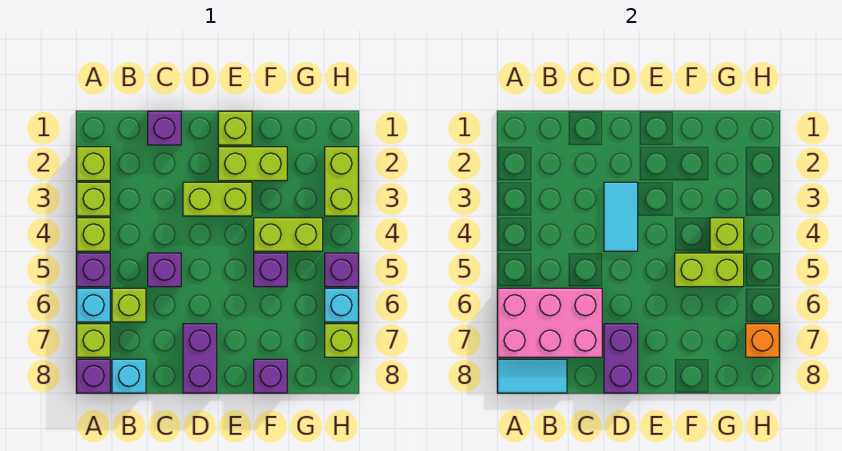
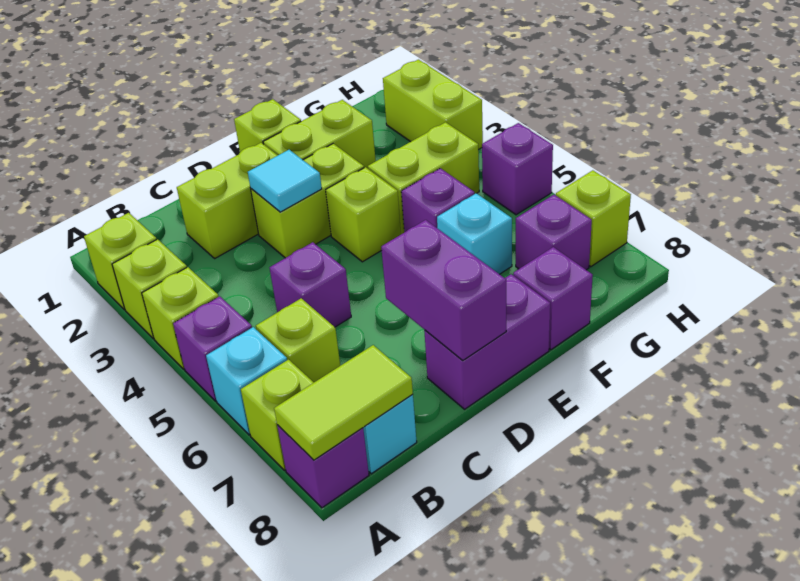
pink brick A6:C7 level 2 -> none
cyan tile A8:B8 level 2 -> lime tile A8:B8 level 2
purple brick C1 level 1 -> purple brick G7 level 1
cyan tile D3:D4 level 2 -> cyan tile D3 level 2
purple brick D7:D8 level 1 -> purple brick D8:E8 level 1
lime brick F5:G5 level 2 -> lime brick C2:D2 level 1
lime brick G4 level 2 -> lime brick E4 level 1
cyan brick H6 level 1 -> cyan brick F6 level 1
orange brick H7 level 2 -> none

